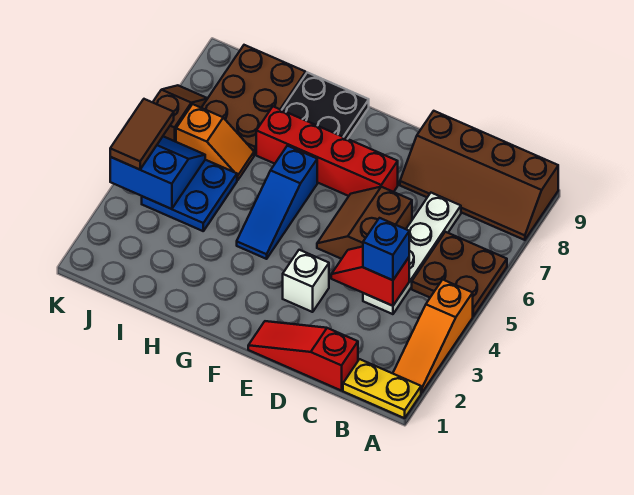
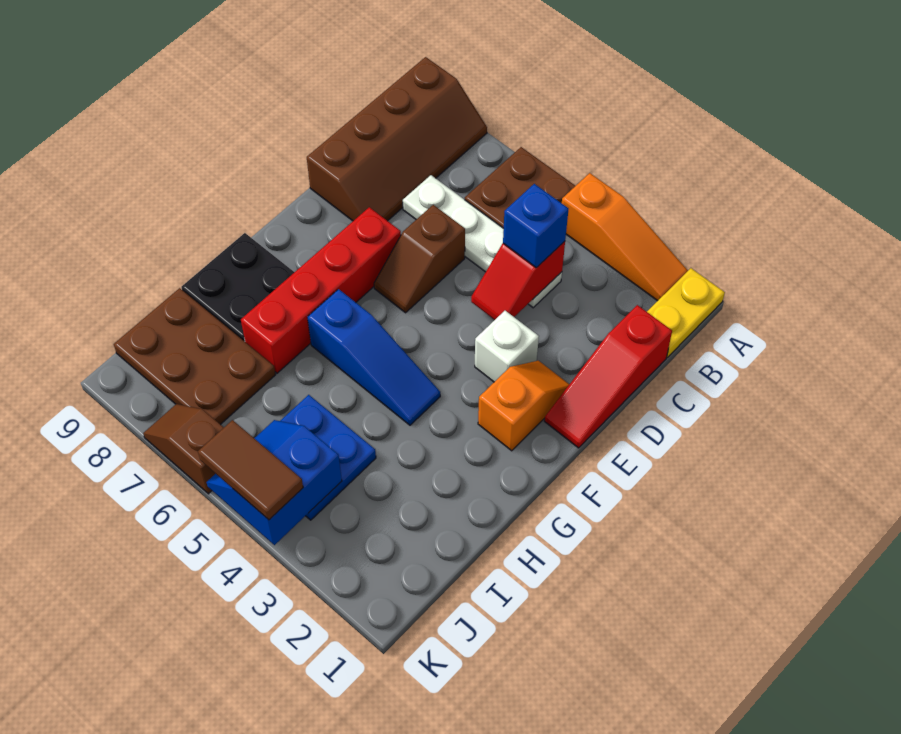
brown slope D5:E6 level 1 top D -> brown slope D6:E6 level 1 top D
orange slope I6:J6 level 1 top J -> orange slope E2:F2 level 1 top F

